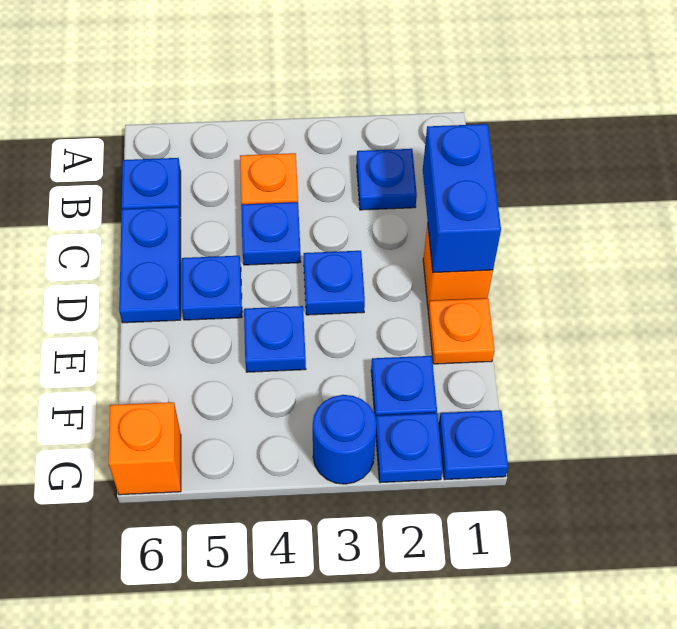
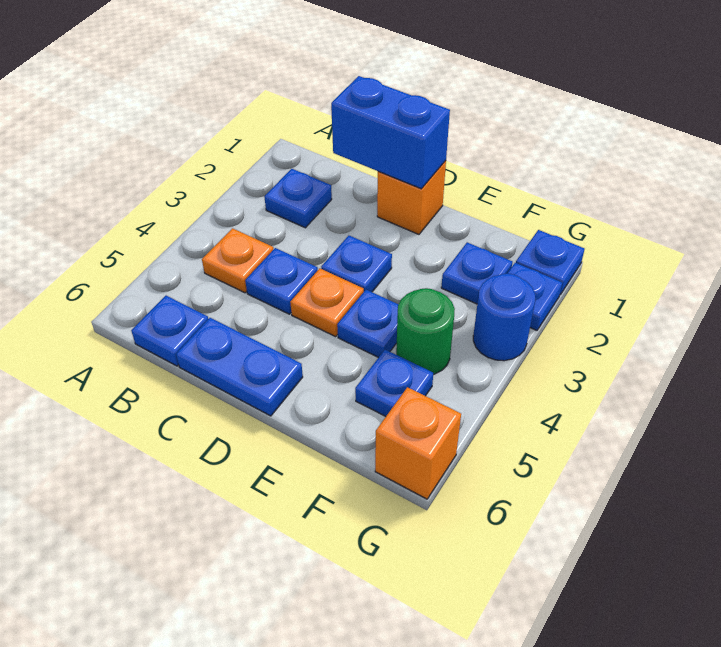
blue plate D5 level 1 -> blue plate F5 level 1
orange plate E1 level 1 -> orange plate D4 level 1
none -> green round brick F4 level 1

